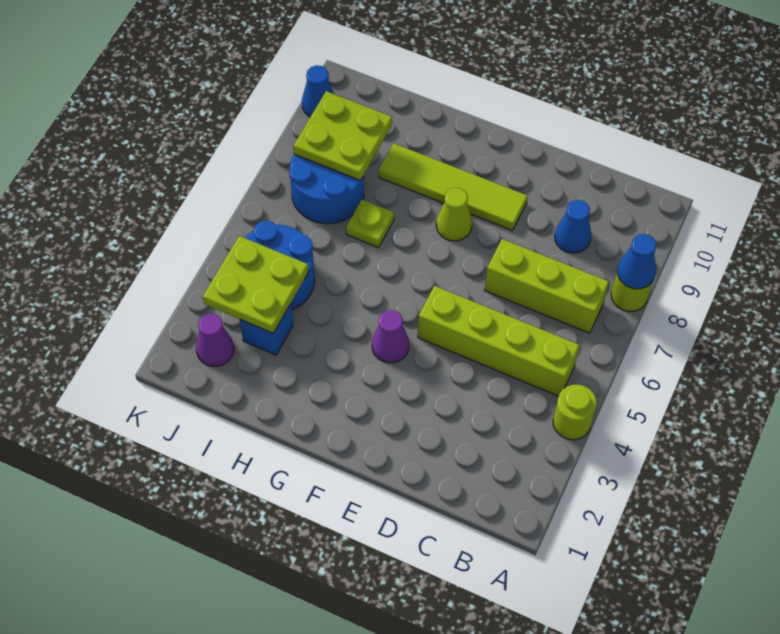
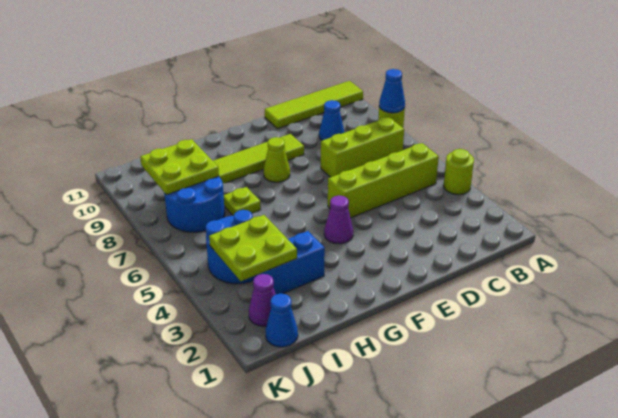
none -> lime tile A11:D11 level 1
blue brick I3 level 1 -> blue brick H3:I3 level 1
blue cone K10 level 1 -> blue cone J1 level 1

